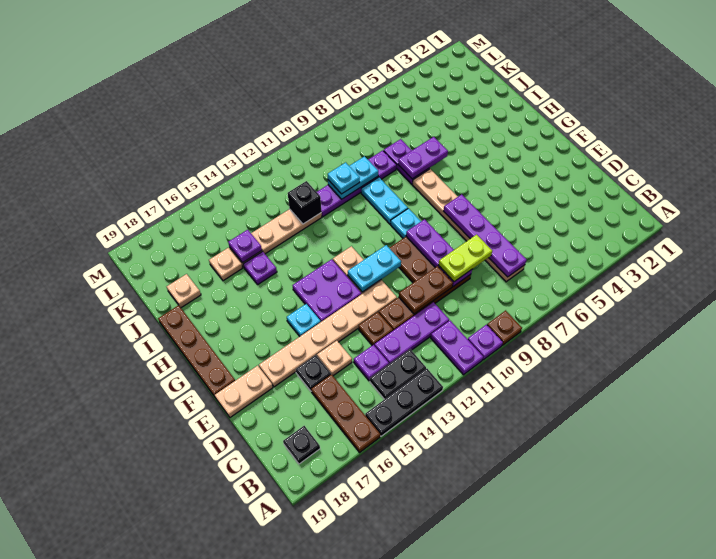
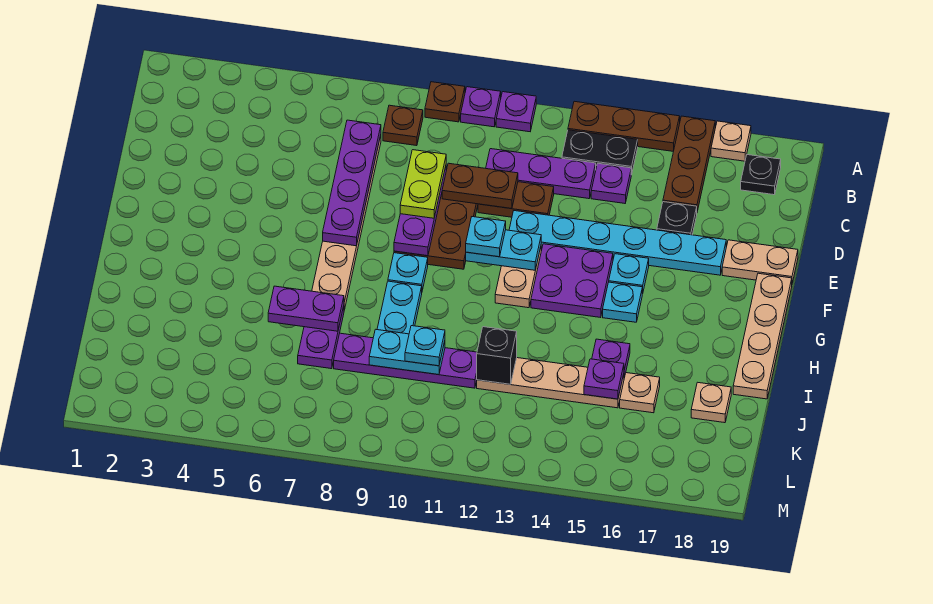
purple plate A11:B11 level 1 -> purple plate A11 level 1
black plate A13:A15 level 1 -> brown plate A13:A15 level 1
lime plate D8:D9 level 3 -> lime plate D9:E9 level 3
brown plate D13 level 1 -> brown plate B8 level 1
tan plate D15 level 1 -> tan plate A17 level 1
tan plate E12:E17 level 1 -> cyan plate E12:E17 level 1
none -> cyan plate F11 level 3
brown plate F19:I19 level 1 -> tan plate F19:I19 level 1
none -> cyan plate G15 level 1

